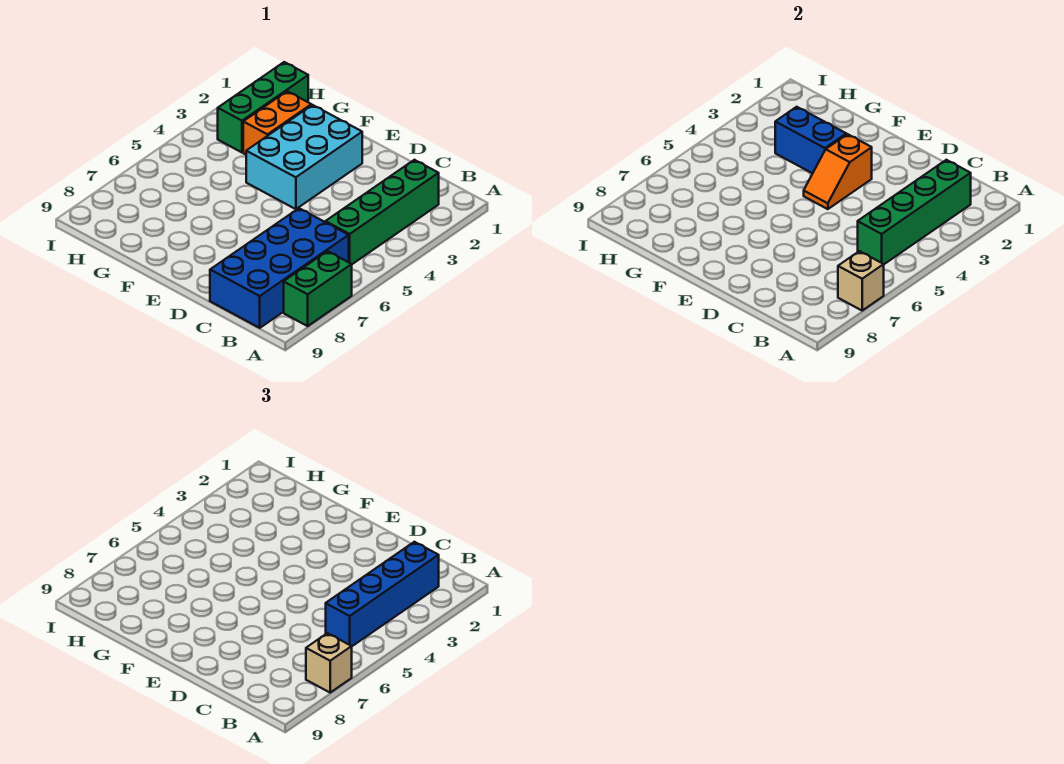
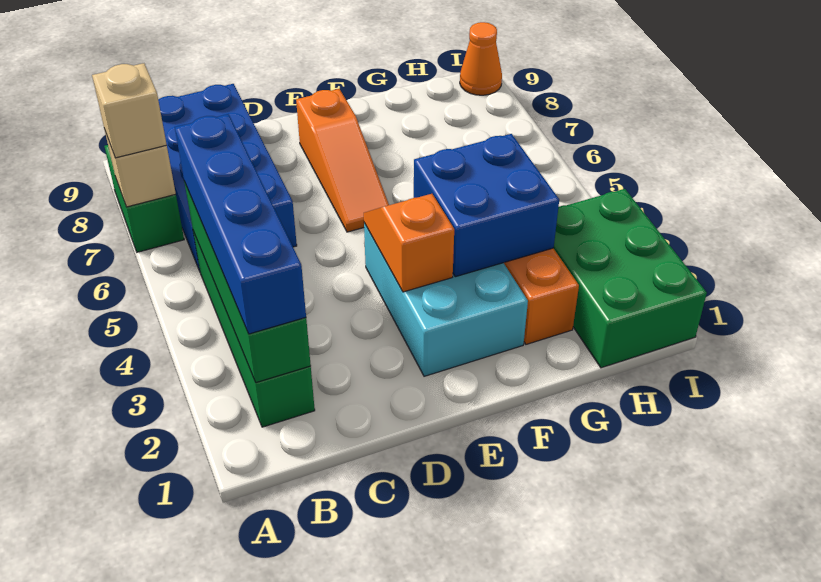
none -> orange slope E6:E8 level 1 top 8
blue brick F3:G3 level 2 -> blue brick F3:G4 level 2
green brick H1:H3 level 1 -> green brick H1:I3 level 1
none -> orange cone I9 level 1

